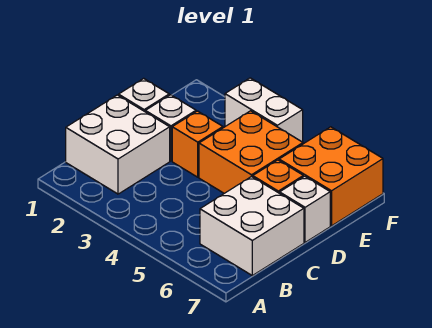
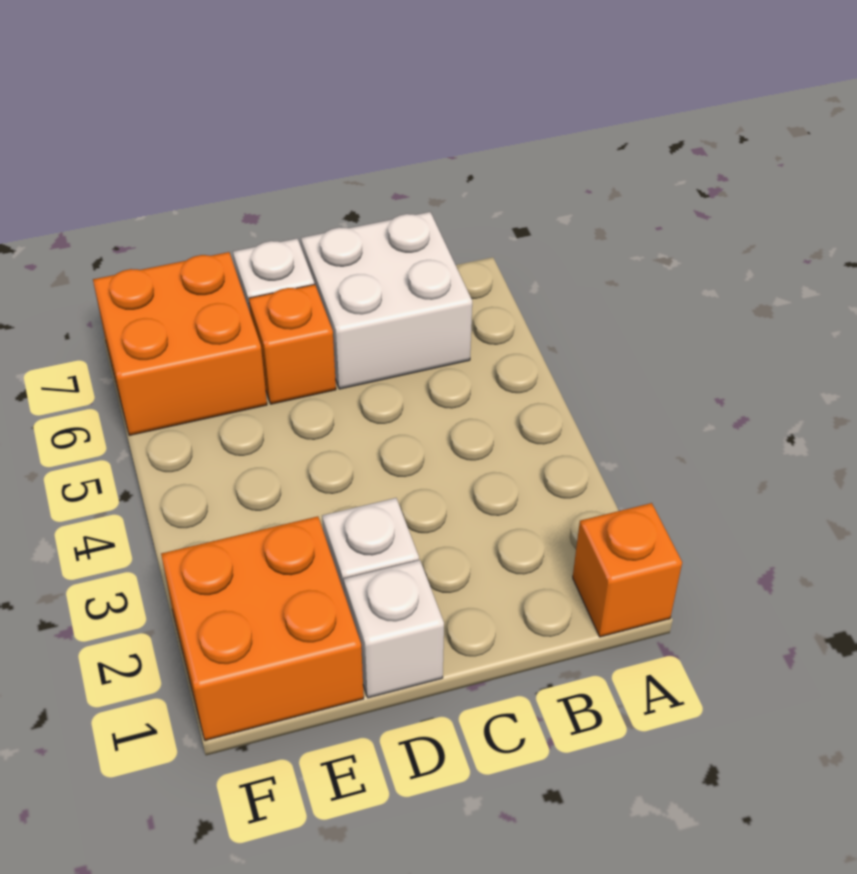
white brick B1:C2 level 1 -> none
orange brick D3 level 1 -> orange brick A1 level 1
orange brick D4:E5 level 1 -> orange brick E1:F2 level 1
white brick F3:F4 level 1 -> none

